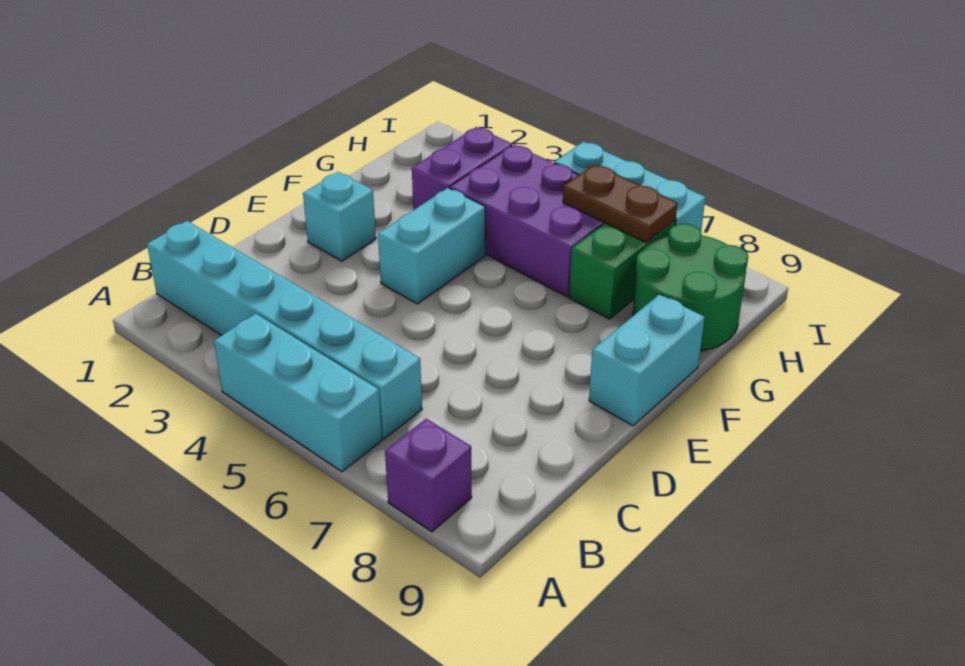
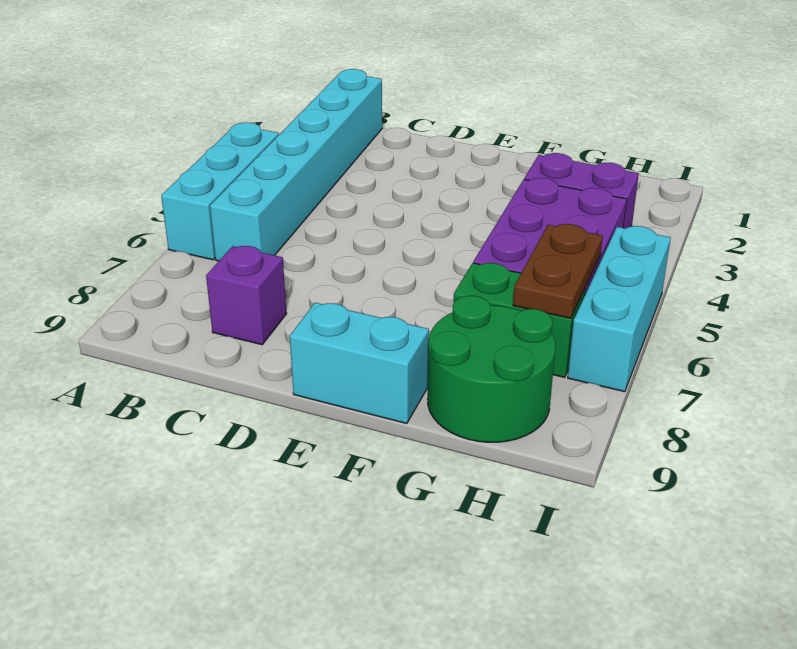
purple brick A8 level 1 -> purple brick C8 level 1
cyan brick E2 level 1 -> none
cyan brick E4:F4 level 1 -> none

